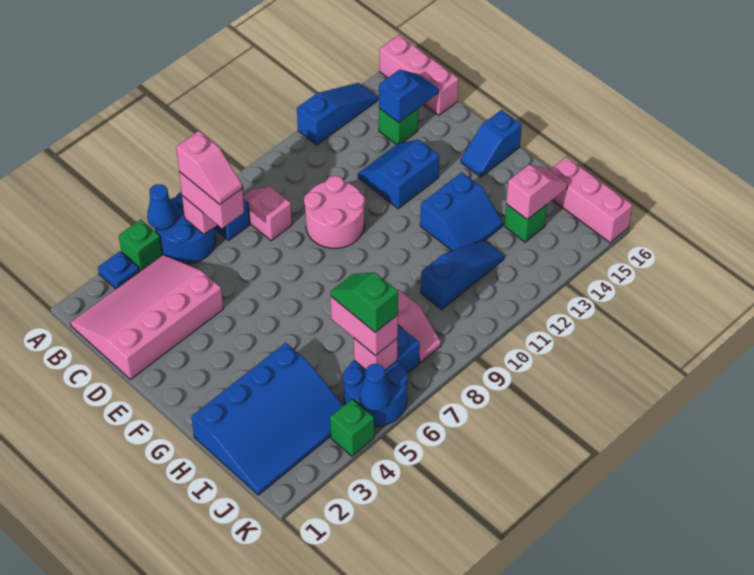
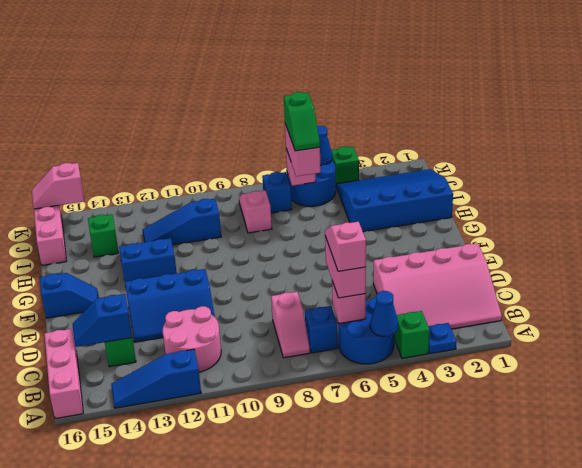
pink round brick D9:E10 level 1 -> pink round brick B11:C12 level 1
blue slope D12:E13 level 1 top E -> blue slope D11:E13 level 1 top E
pink slope I14:I15 level 2 top 14 -> pink slope K15:K16 level 2 top 15

